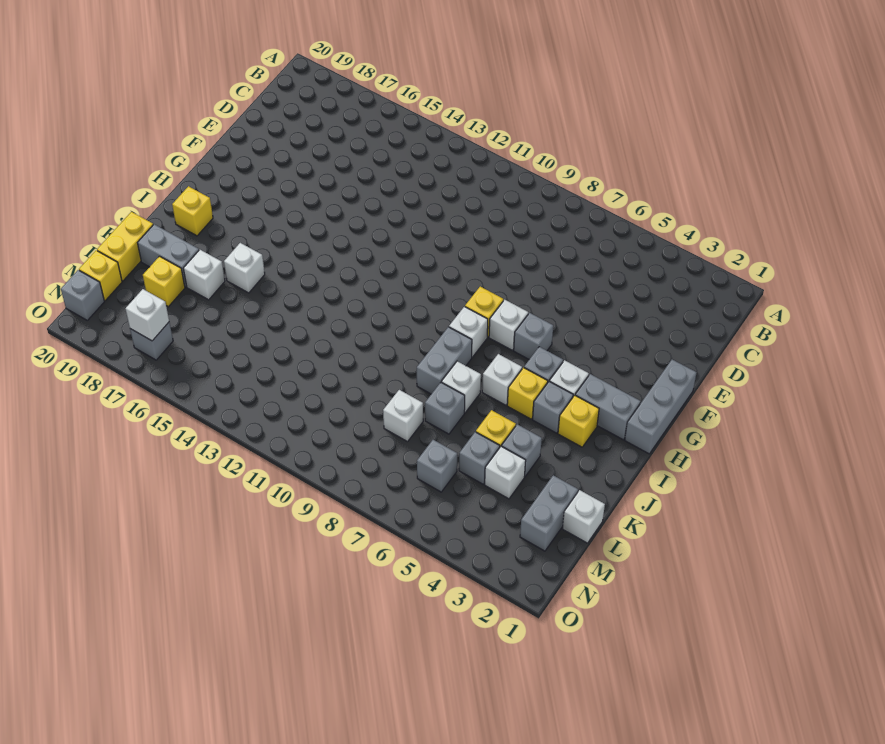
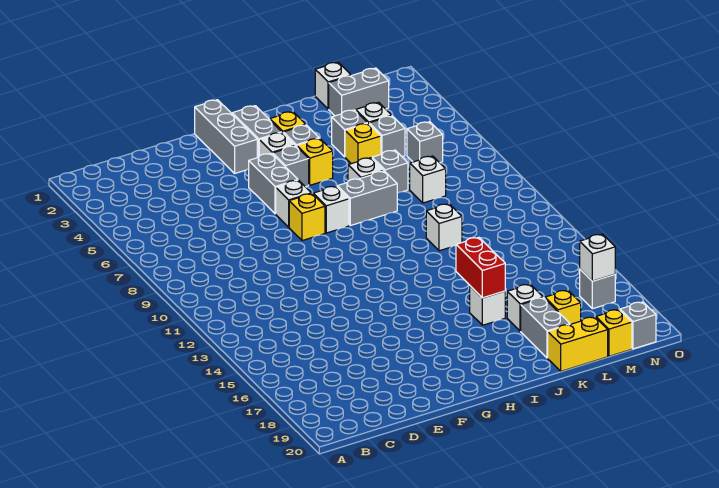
grey brick F1:H1 level 1 -> grey brick G1:G3 level 1
grey brick G6 level 1 -> grey brick G5:G6 level 1
white brick I6 level 1 -> white brick K11 level 1
yellow brick I19 level 1 -> none
none -> red brick J15:J16 level 2

